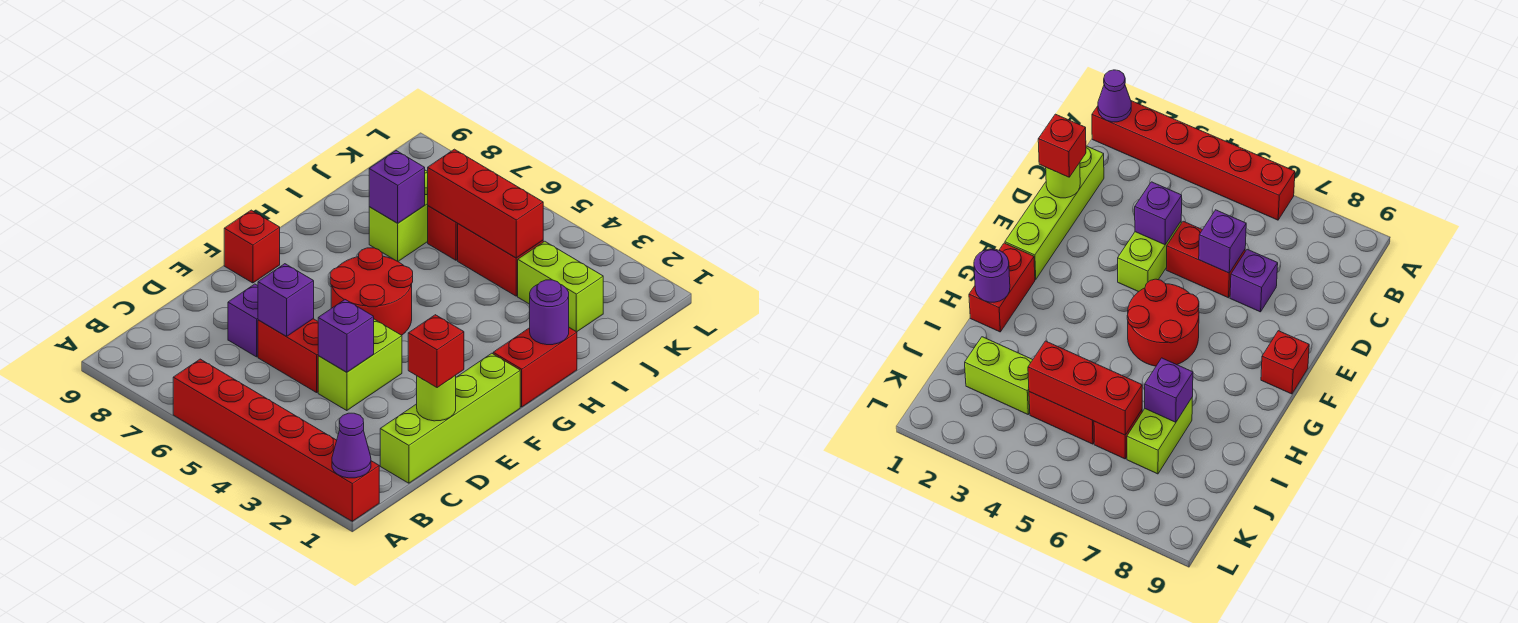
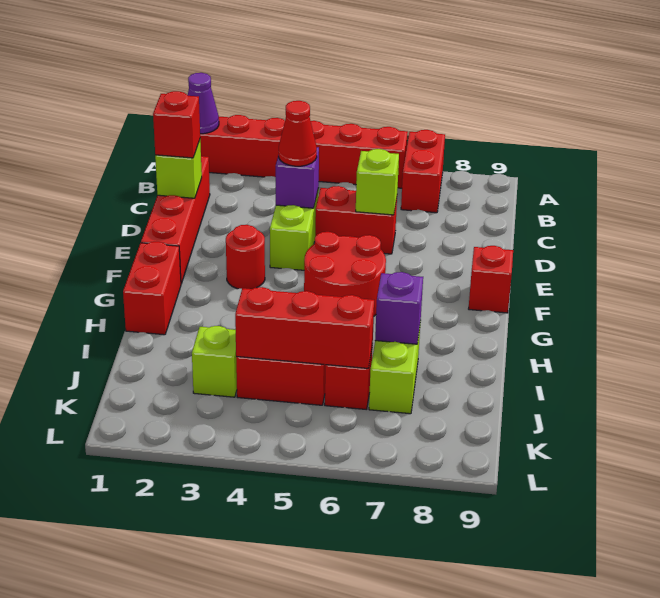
none -> red brick A7:B7 level 1
lime brick C1:F1 level 1 -> red brick C1:F1 level 1
lime round brick D1 level 2 -> lime brick D1 level 2
none -> red cone D4 level 3
purple brick D6 level 2 -> lime brick D6 level 2
purple brick D7 level 1 -> none
none -> red round brick F3 level 1
purple round brick H1 level 2 -> none
lime brick J2:J3 level 1 -> lime brick J3 level 1

